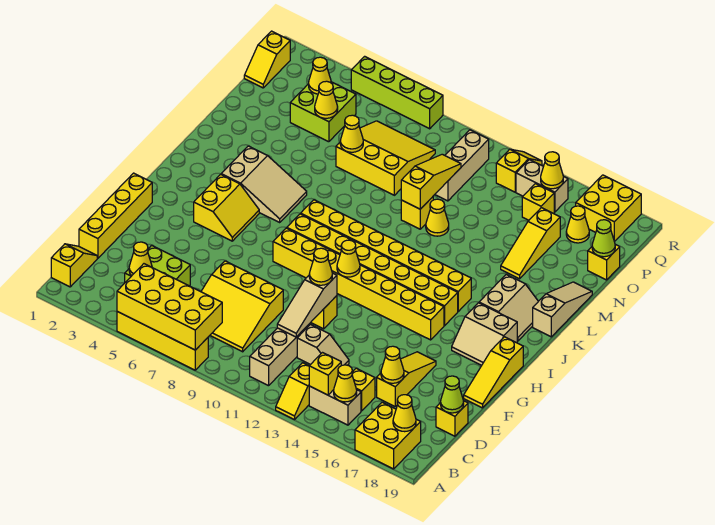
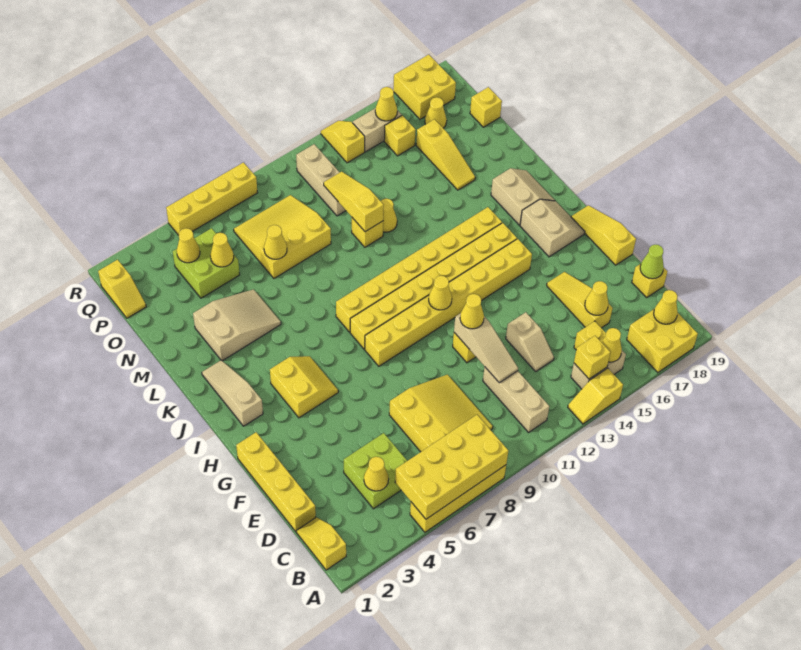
yellow slope A13:B13 level 1 top B -> yellow slope A13:A14 level 1 top 14
yellow slope C7:E9 level 1 top E -> yellow slope C7:E9 level 1 top 7
tan slope D12:D13 level 1 top 12 -> tan slope D13:E13 level 1 top E
yellow slope F19:H19 level 1 top H -> yellow slope F19:H19 level 1 top F
tan slope H17:I18 level 1 top I -> tan slope H17:I18 level 1 top 17
tan slope J4:K6 level 1 top 4 -> tan slope L3:M5 level 1 top 3
tan slope K19:M19 level 1 top K -> tan slope I2:K2 level 1 top I
lime cone O19 level 2 -> none
lime brick R5:R8 level 1 -> yellow brick R5:R8 level 1

